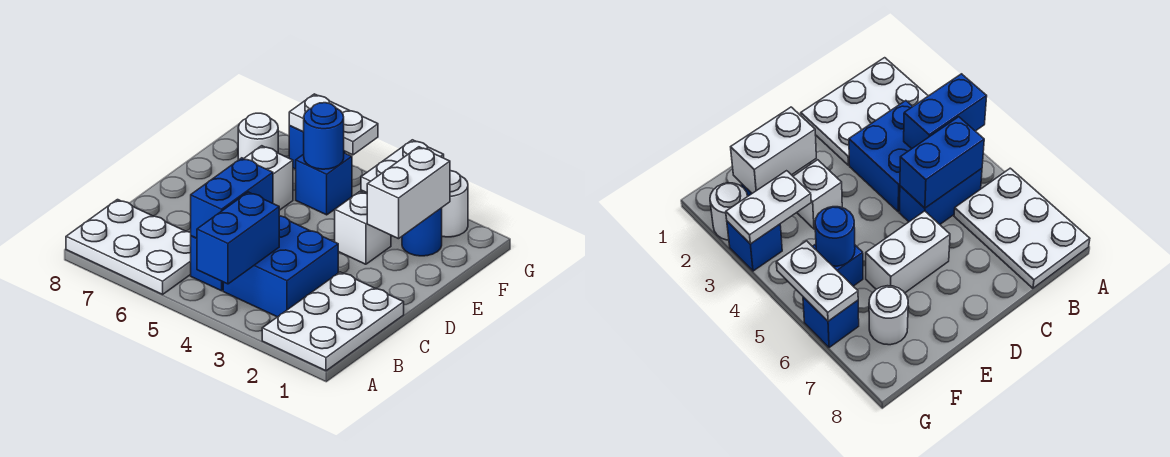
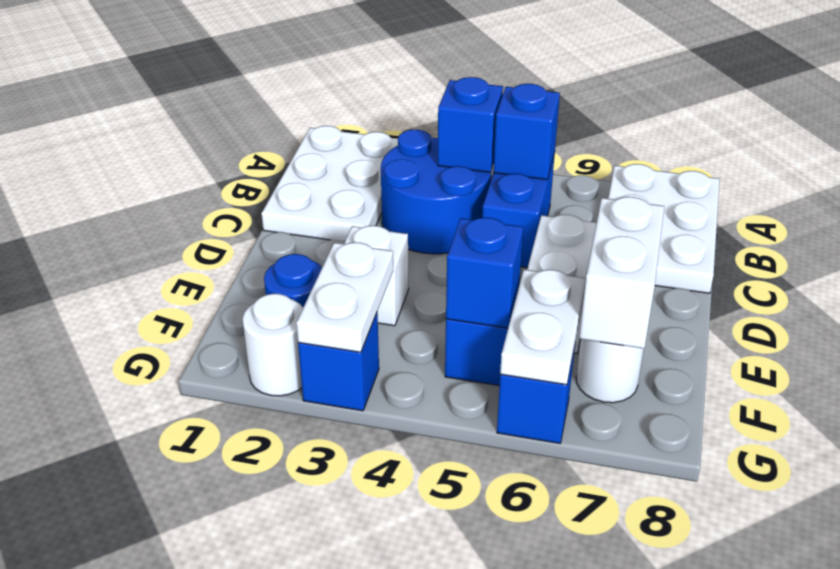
blue brick A4:B4 level 2 -> blue brick B4 level 2
white plate A6:B8 level 1 -> white plate A7:C8 level 1
blue brick B3:C4 level 1 -> blue round brick B3:C4 level 1
blue brick B5:C5 level 2 -> blue brick B5 level 2
white brick E2:F2 level 2 -> white brick E7:F7 level 2
blue round brick F5 level 2 -> blue brick F5 level 2
white plate G5:G6 level 2 -> white plate F6:G6 level 2

